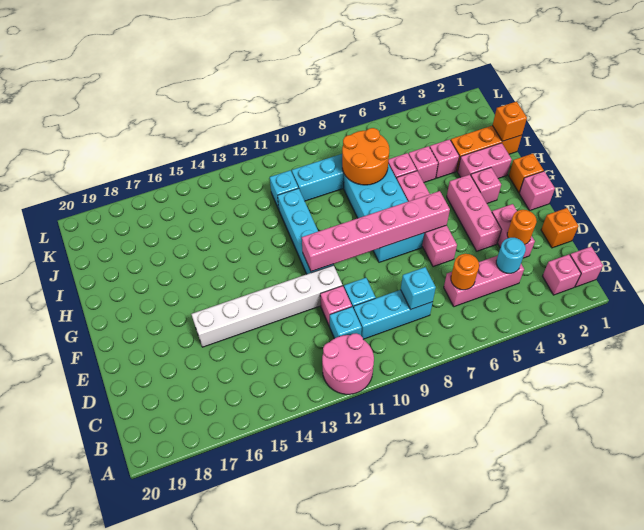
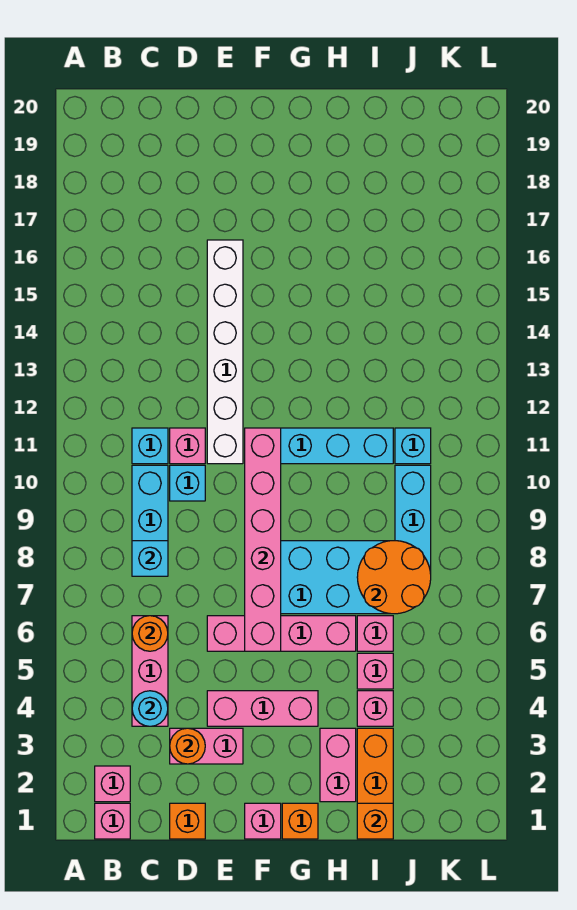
pink round brick A11:B12 level 1 -> none
pink brick G3 level 1 -> none

